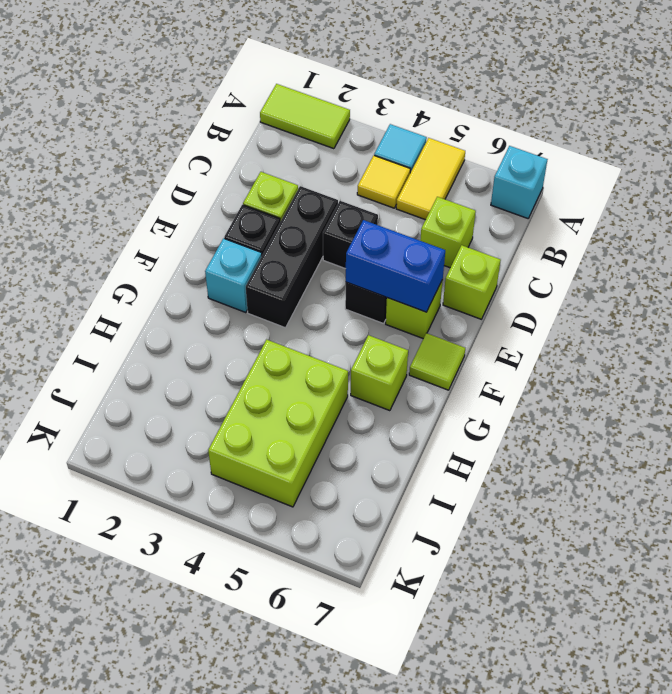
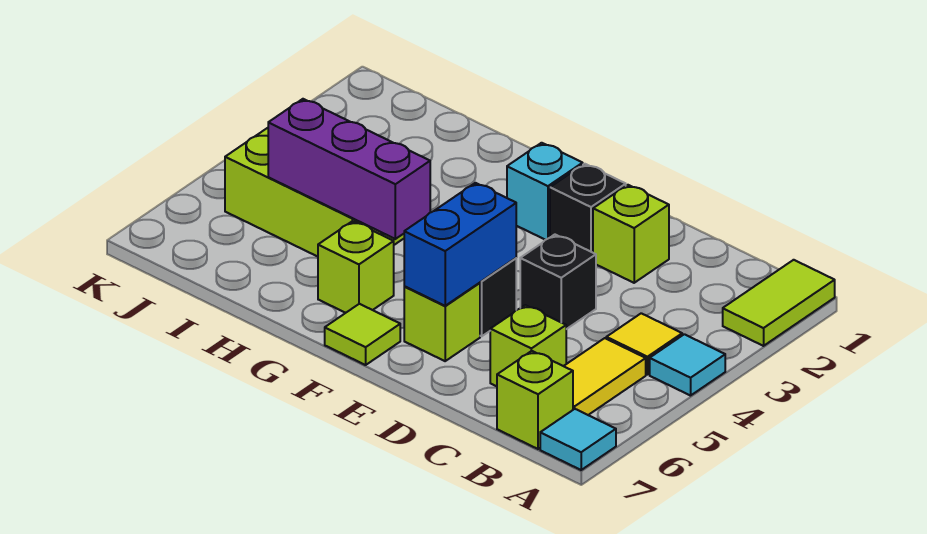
yellow tile A5:B5 level 1 -> yellow tile B5:B6 level 1
cyan brick A7 level 1 -> cyan tile A7 level 1
black brick D3:F3 level 1 -> none
lime brick D7 level 1 -> lime brick B7 level 1
none -> purple brick G5:I5 level 2

